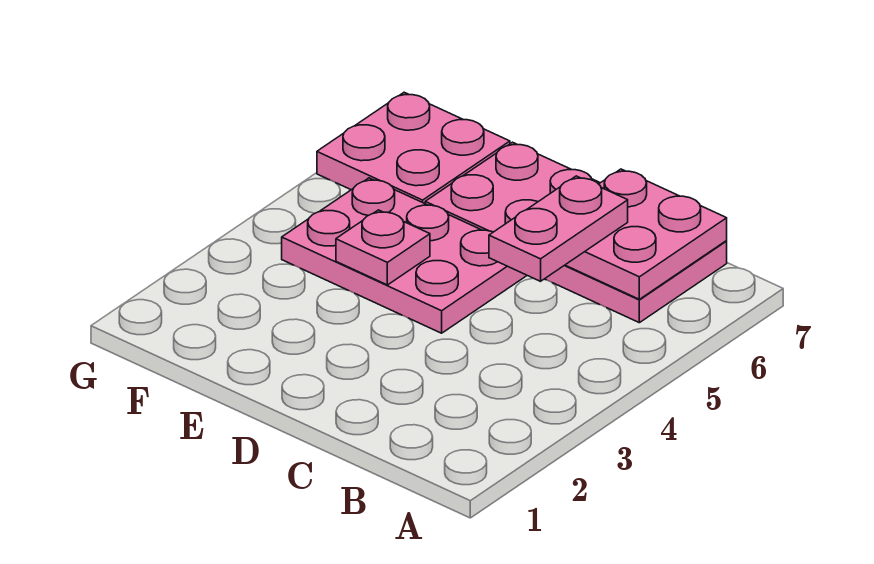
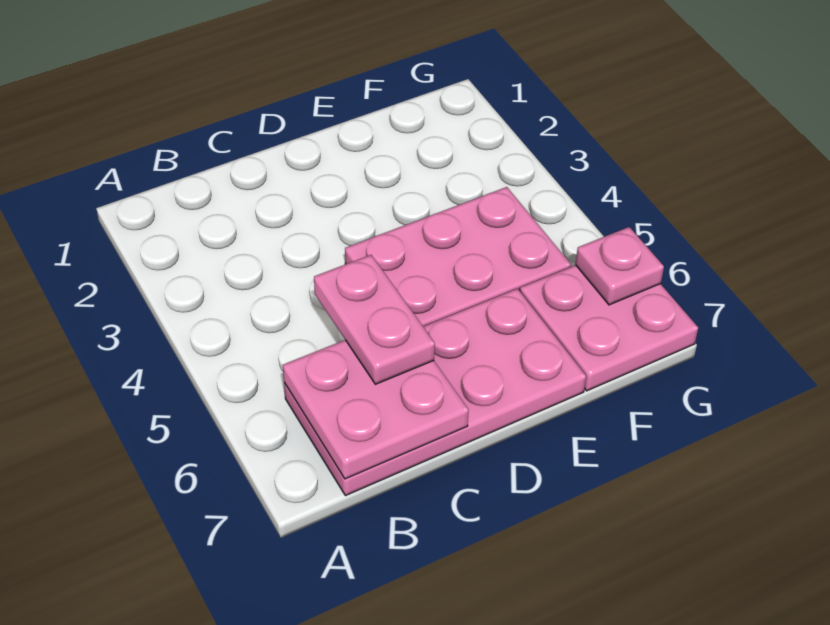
pink plate E4 level 2 -> pink plate G6 level 2

